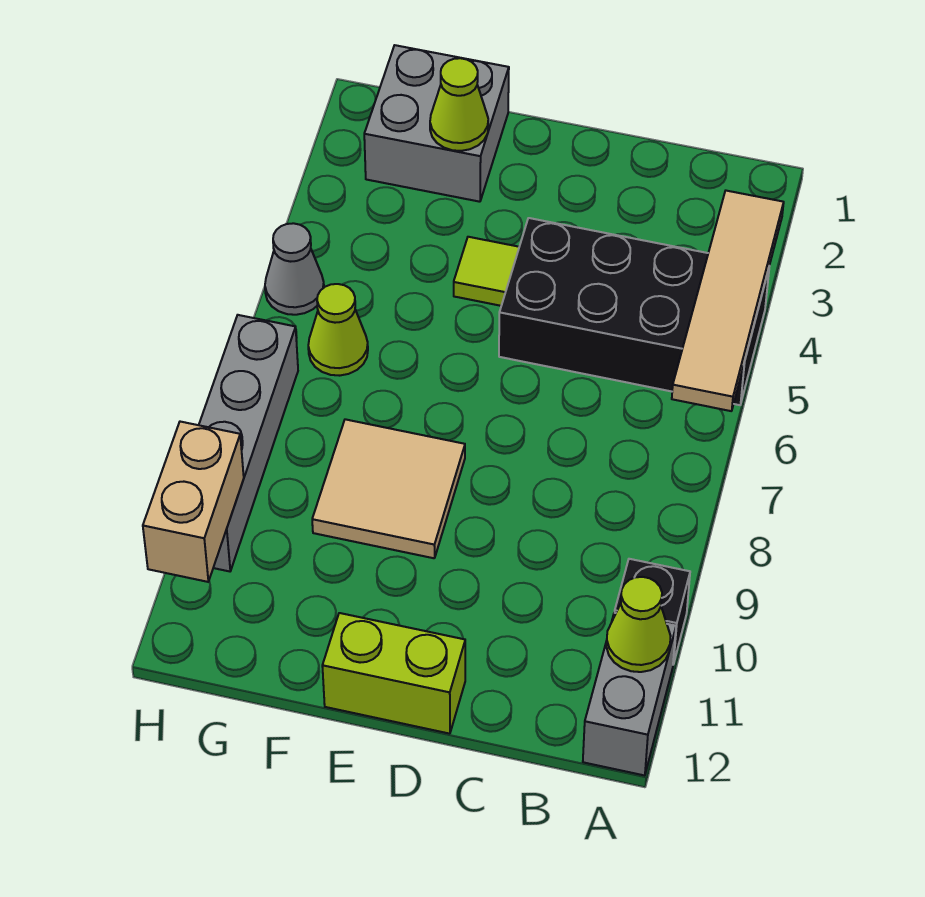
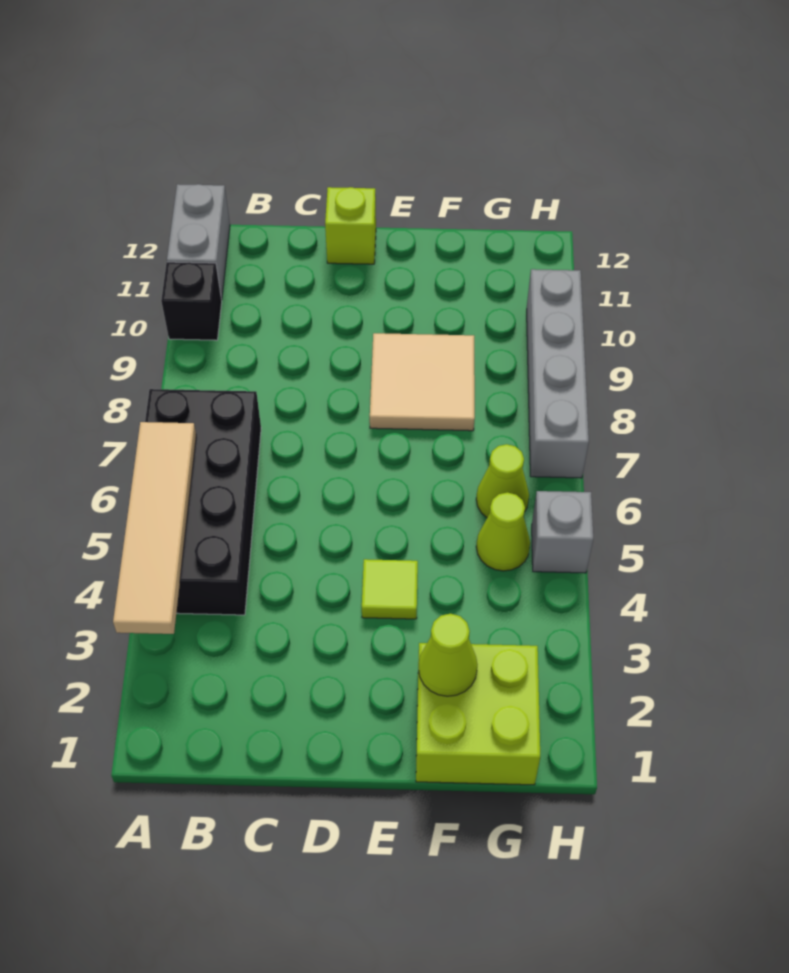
black brick A4:D5 level 1 -> black brick A4:B7 level 1
lime cone A11 level 2 -> lime cone G5 level 1
lime brick D12:E12 level 1 -> lime brick D12 level 1
grey brick F1:G2 level 1 -> lime brick F1:G2 level 1
grey cone H5 level 1 -> grey brick H5 level 1
tan brick H10:H11 level 2 -> none

